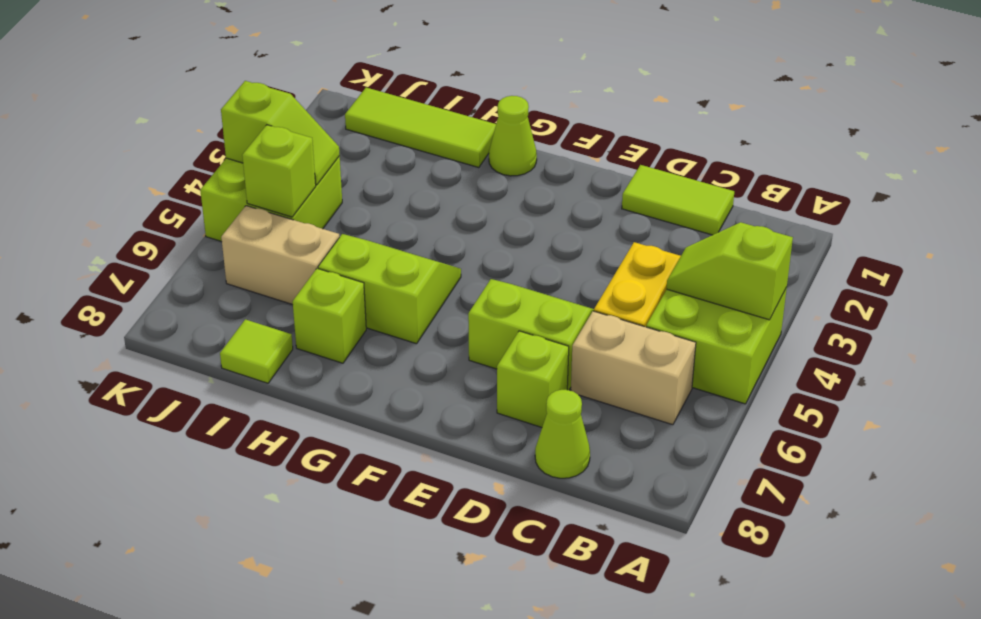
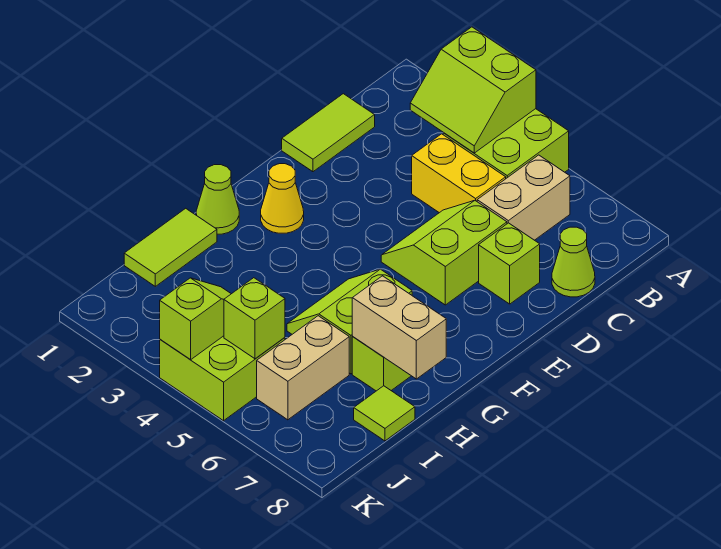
lime slope A4:B4 level 2 top A -> lime slope A3:B4 level 2 top A
none -> yellow cone F2 level 1
lime tile H1:J1 level 1 -> lime tile H1:I1 level 1
none -> tan brick H7:H8 level 2

